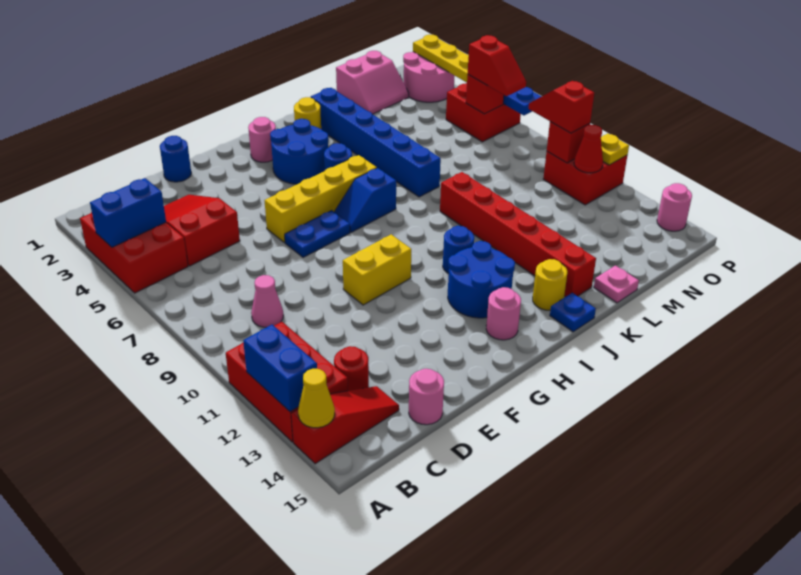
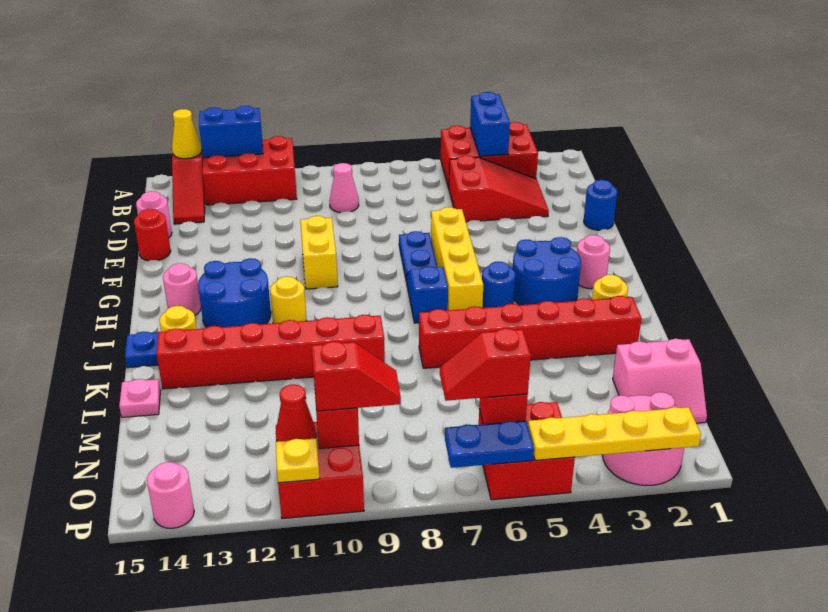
red round brick C13 level 1 -> red round brick E15 level 1
blue round brick I11 level 1 -> yellow round brick I11 level 1
blue brick K2:K7 level 1 -> red brick K2:K7 level 1
pink slope M1:N2 level 1 top 1 -> pink slope M1:N2 level 1 top M

